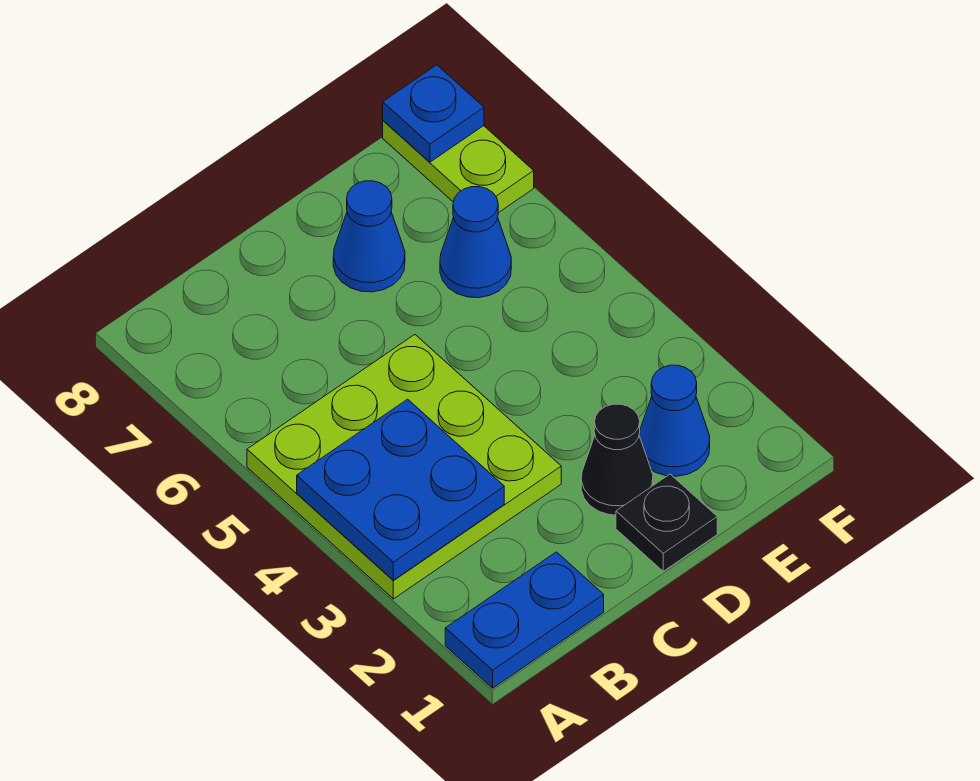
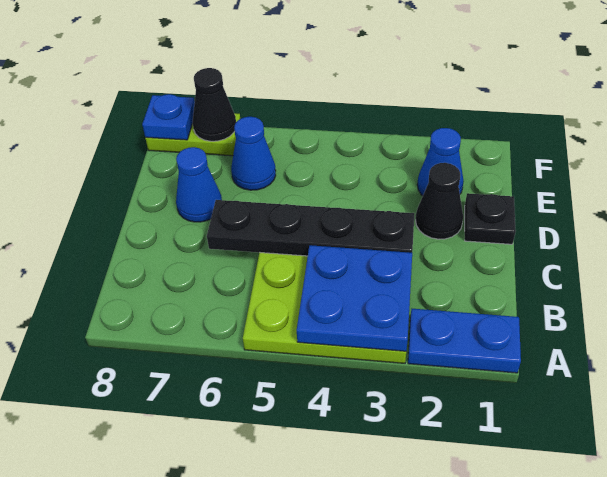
blue plate A1:B1 level 1 -> blue plate A1:A2 level 1
none -> black plate C3:C6 level 2
none -> black cone F7 level 2

